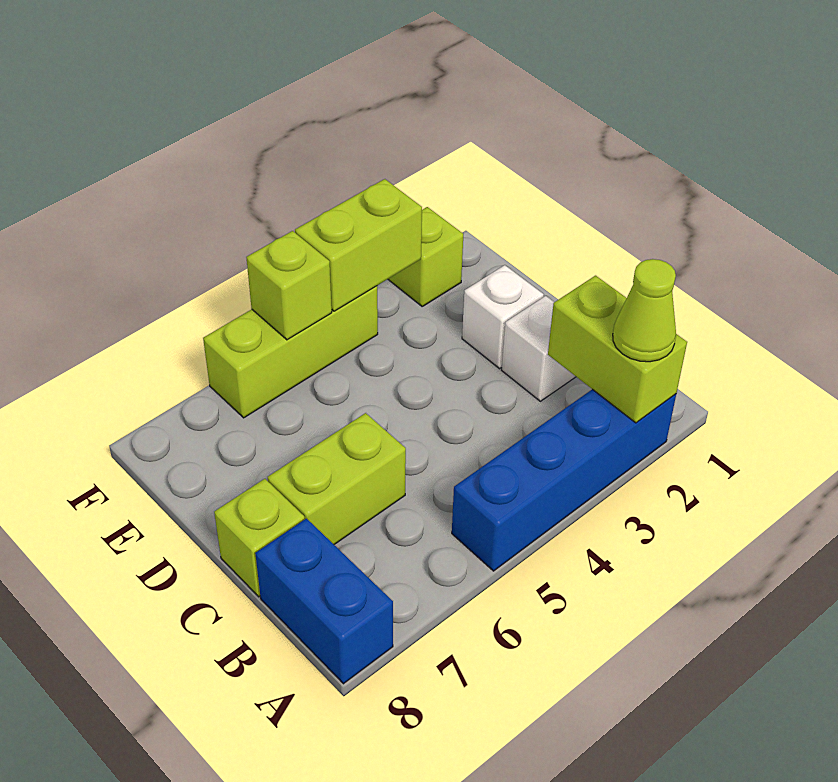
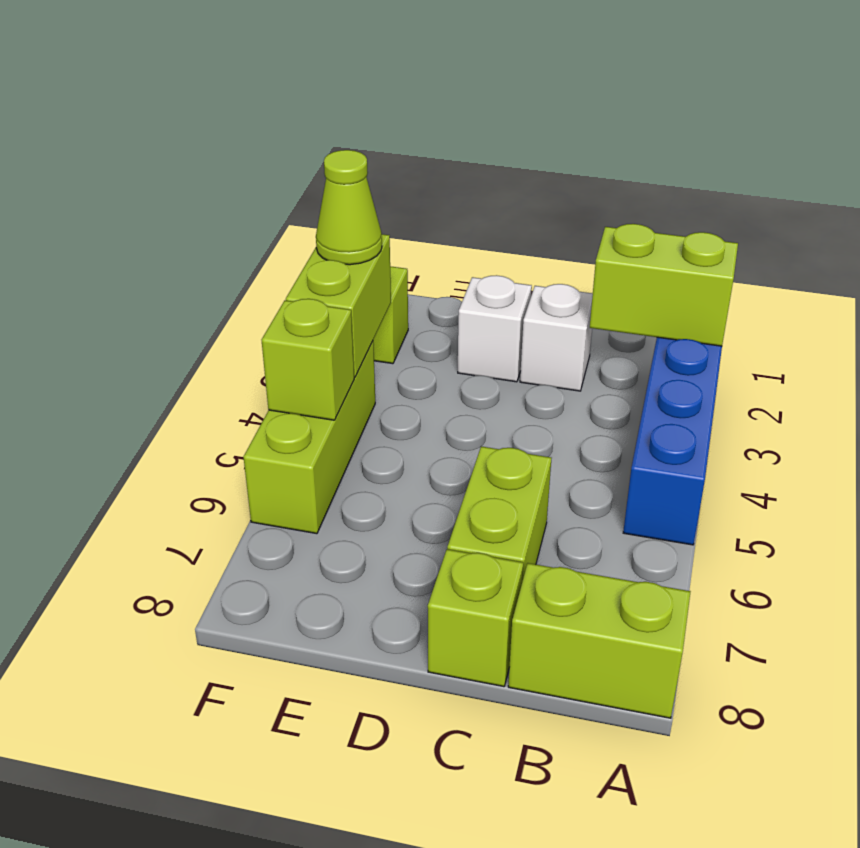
lime cone A2 level 3 -> lime cone F3 level 3
blue brick A8:B8 level 1 -> lime brick A8:B8 level 1

